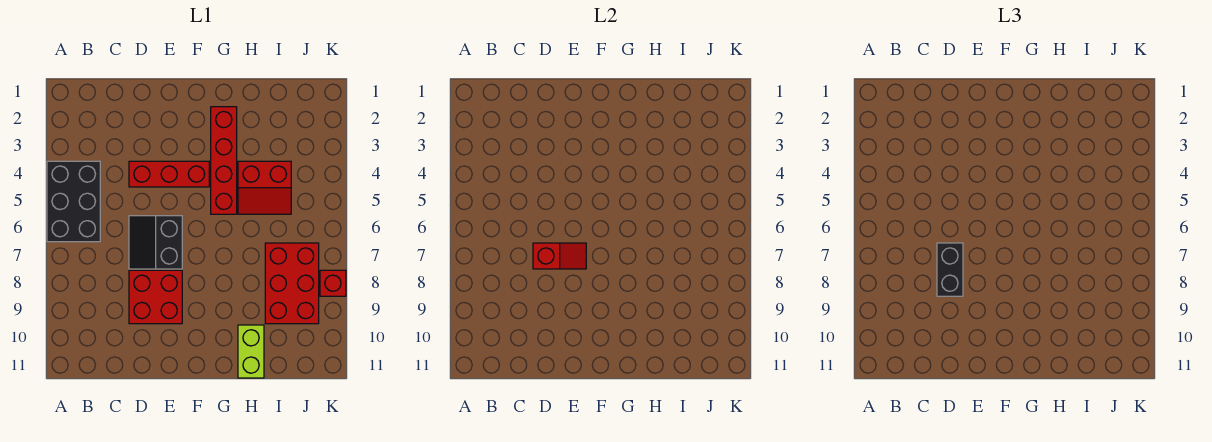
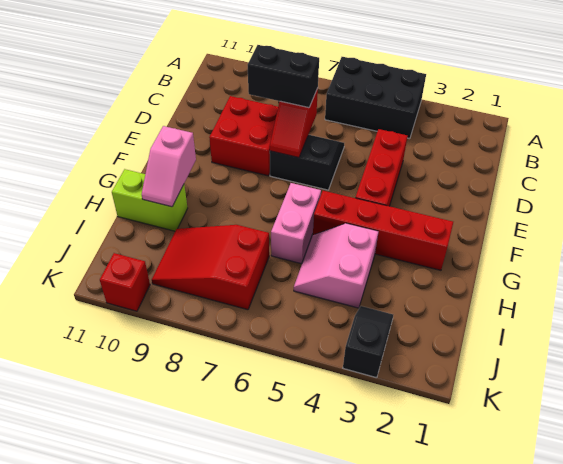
none -> pink brick G6:H6 level 1
none -> pink slope G10:H10 level 2 top G
red slope H4:I5 level 1 top 4 -> pink slope H4:I5 level 1 top 4
red brick I7:J9 level 1 -> red slope I7:J9 level 1 top 7
none -> black slope J3:K3 level 1 top K
red brick K8 level 1 -> red brick K10 level 1

